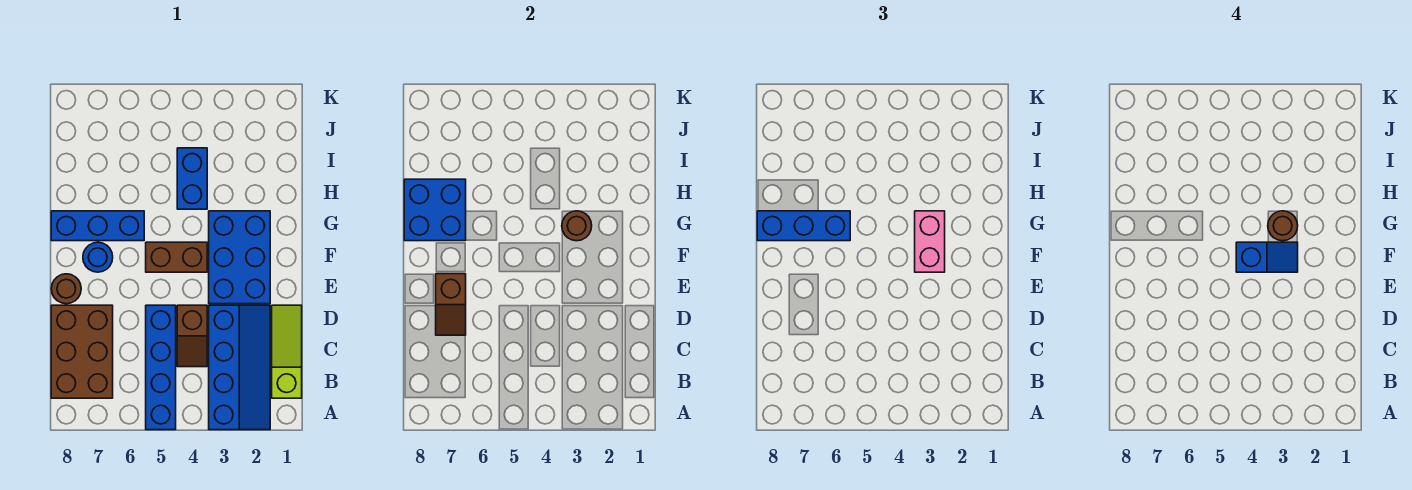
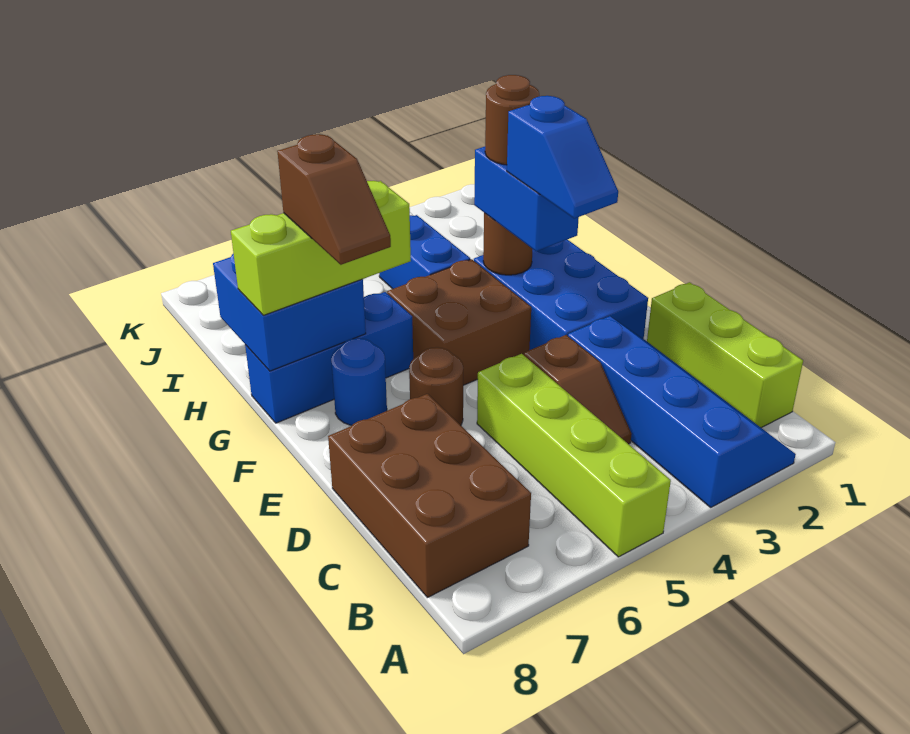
blue brick A5:D5 level 1 -> lime brick A5:D5 level 1
lime slope B1:D1 level 1 top B -> lime brick B1:D1 level 1
brown slope D7:E7 level 2 top E -> brown slope F7:G7 level 4 top G
brown round brick E8 level 1 -> brown round brick E6 level 1
pink brick F3:G3 level 3 -> blue brick F3:G3 level 3
blue slope F3:F4 level 4 top 4 -> blue slope E3:F3 level 4 top F
brown brick F4:F5 level 1 -> brown brick F4:G5 level 1
blue brick G6:G8 level 3 -> lime brick G6:G8 level 3

